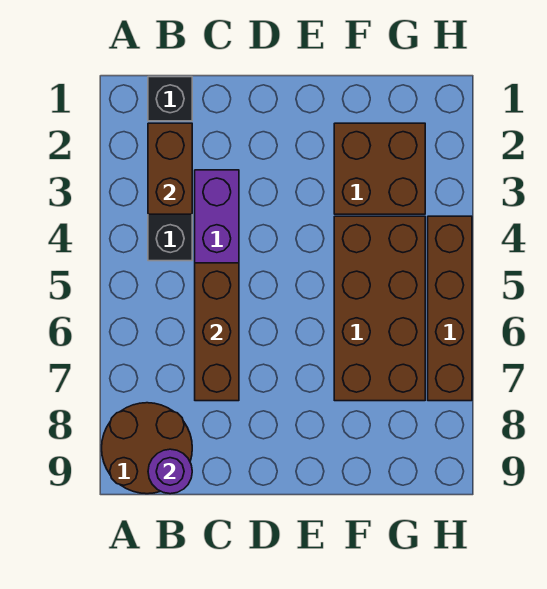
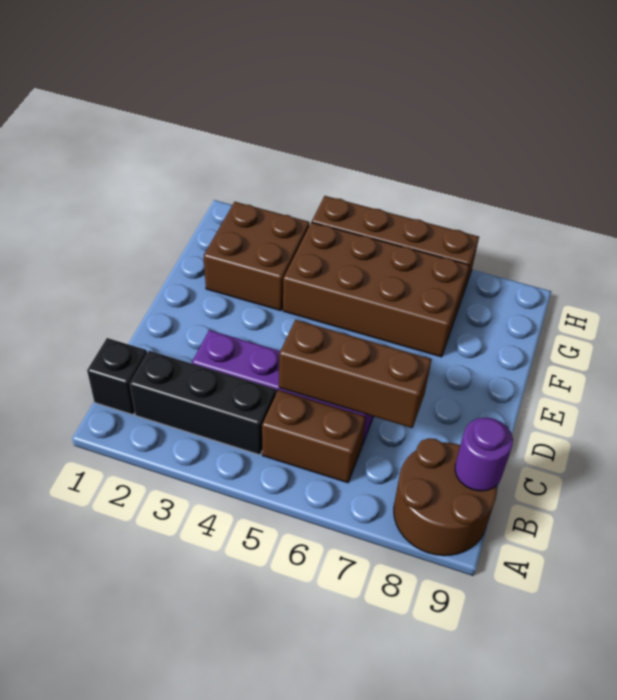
brown brick B2:B3 level 2 -> brown brick B5:B6 level 1

